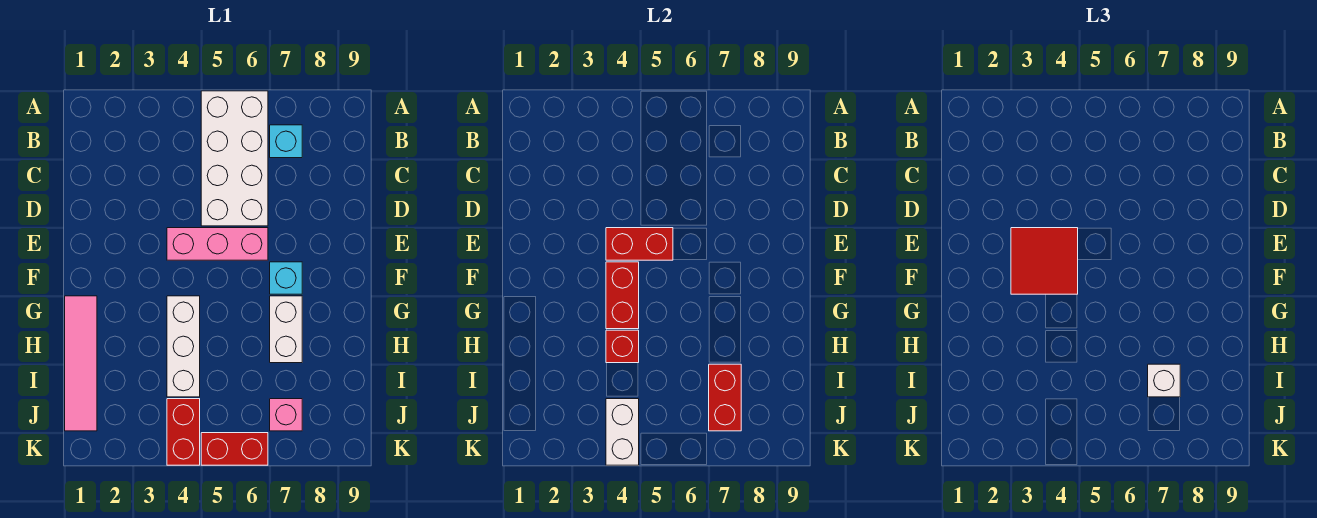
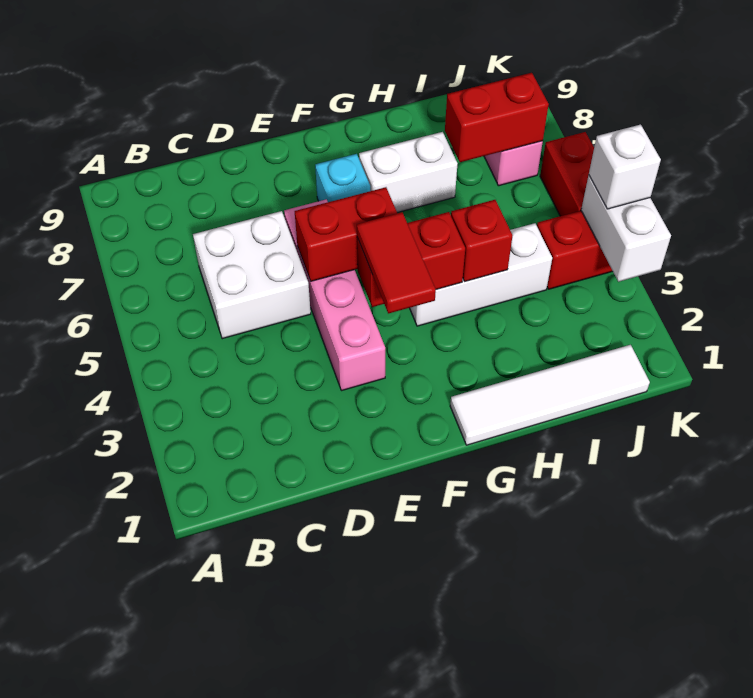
white brick A5:D6 level 1 -> white brick C5:D6 level 1
cyan brick B7 level 1 -> none
red tile E3:F4 level 3 -> red tile F3:F4 level 3
pink brick E4:E6 level 1 -> pink brick E3:E6 level 1
red brick E4:E5 level 2 -> red brick E5:F5 level 2
pink tile G1:J1 level 1 -> white tile G1:J1 level 1
white brick I7 level 3 -> white brick K4 level 3
white brick J4:K4 level 2 -> white brick K3:K4 level 2

